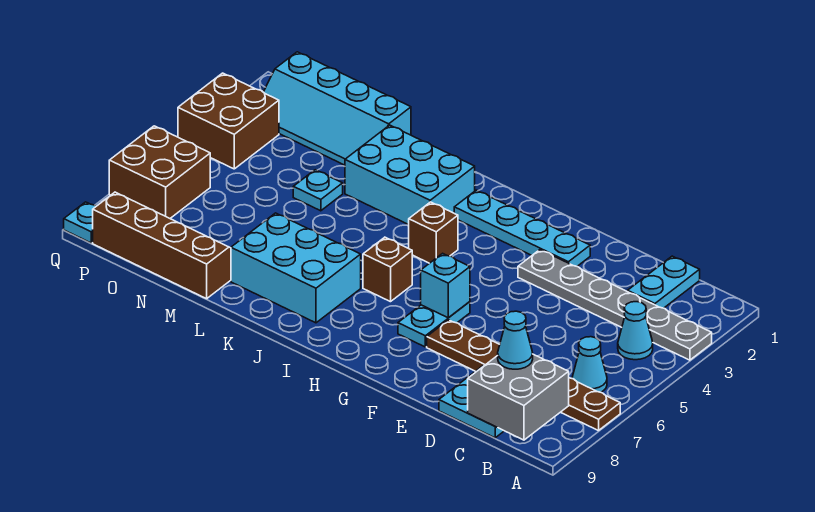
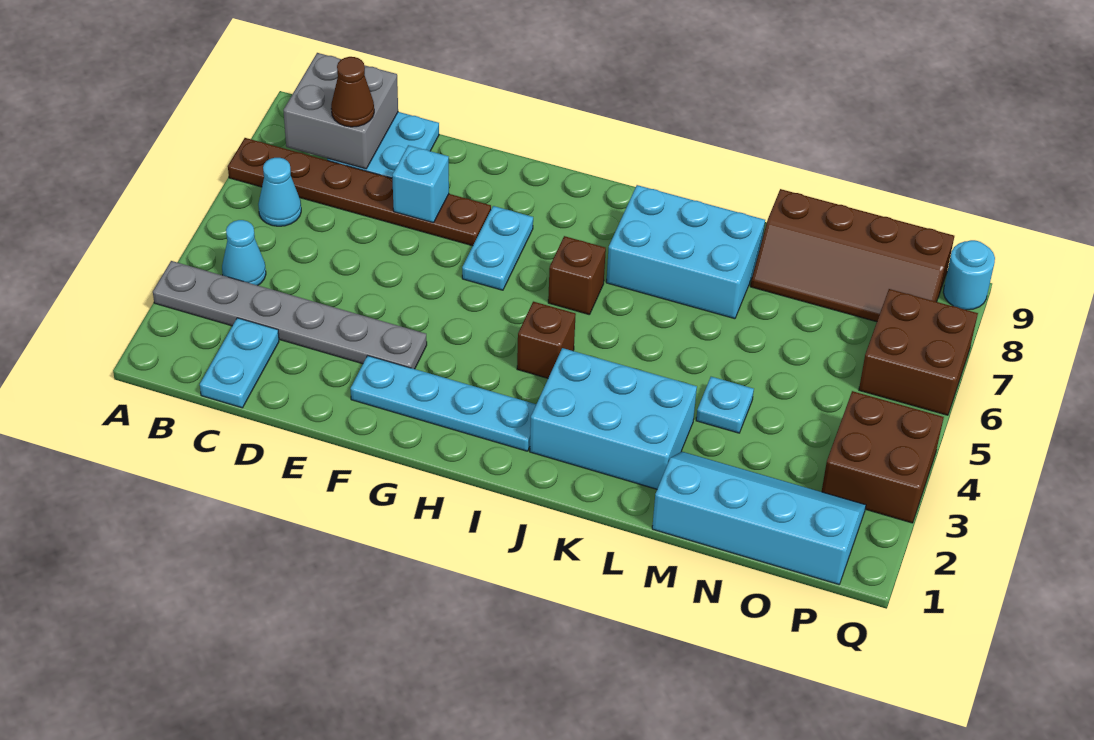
cyan cone C8 level 3 -> brown cone C8 level 3
cyan brick G6 level 2 -> cyan brick E7 level 2
cyan plate Q9 level 1 -> cyan round brick Q9 level 1

